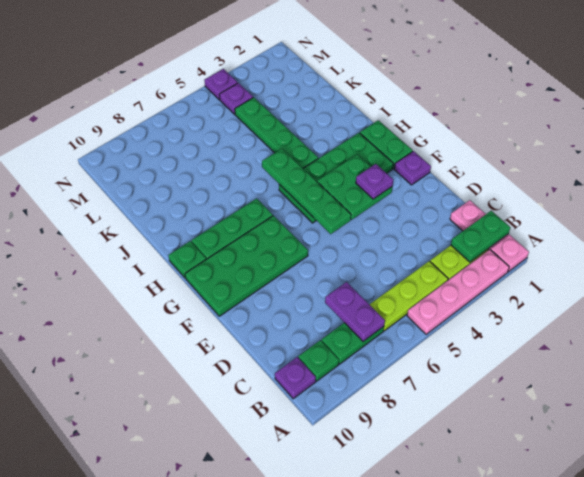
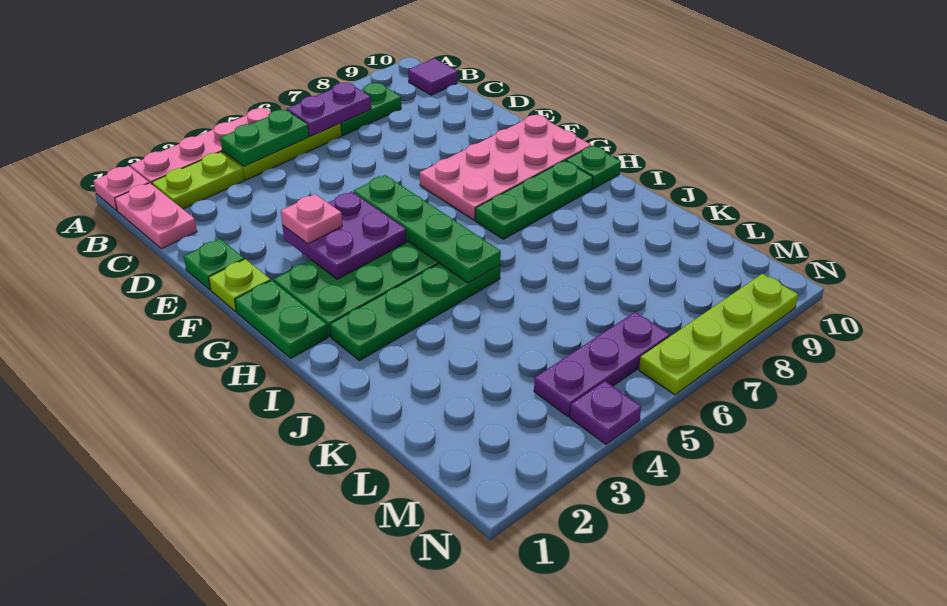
green plate B1:B2 level 2 -> green plate B4:B5 level 2
purple plate B7:C7 level 2 -> purple plate B6:B7 level 2
green plate B9 level 1 -> green plate E1 level 1
purple plate B10 level 1 -> purple tile B10 level 1
purple plate F1 level 1 -> lime plate F1 level 1
green plate F3:G4 level 2 -> purple plate F3:G4 level 2
purple plate F3 level 3 -> pink plate F3 level 3
green plate F7:G10 level 1 -> pink plate F7:G10 level 1
green plate I4:L4 level 1 -> green plate I2:I5 level 1
purple plate M4 level 1 -> purple plate M4:M6 level 1
none -> lime plate N6:N9 level 1

